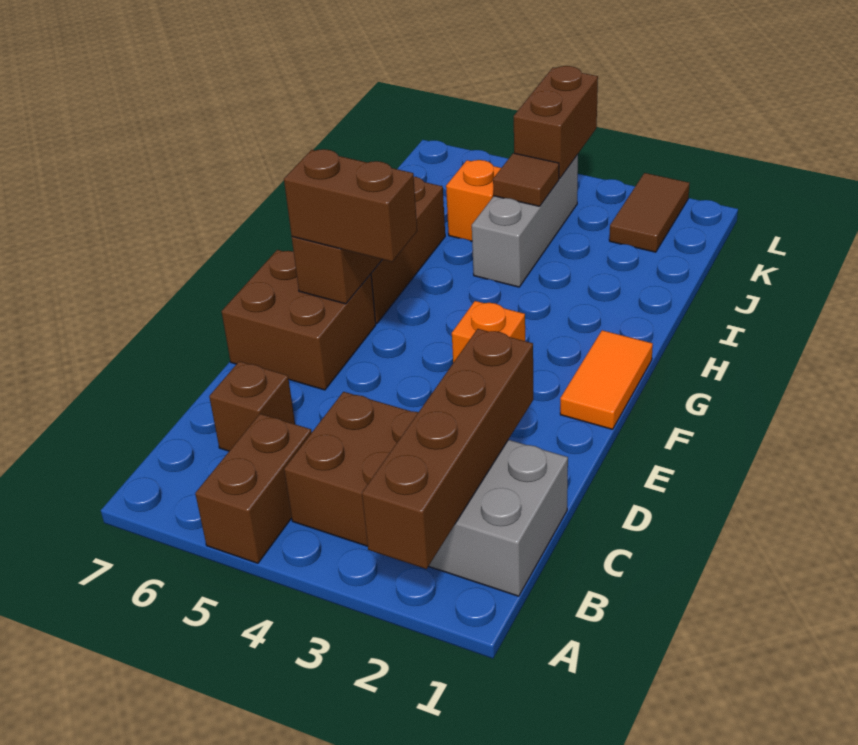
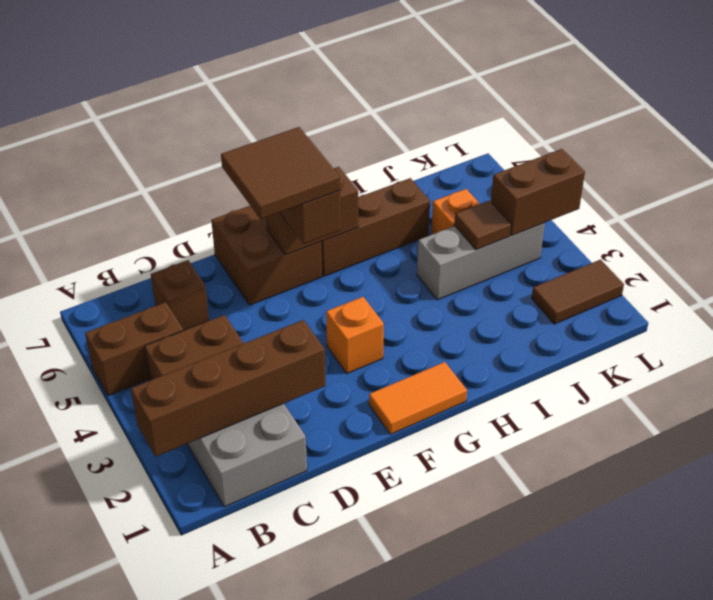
none -> brown tile E5:F6 level 4

